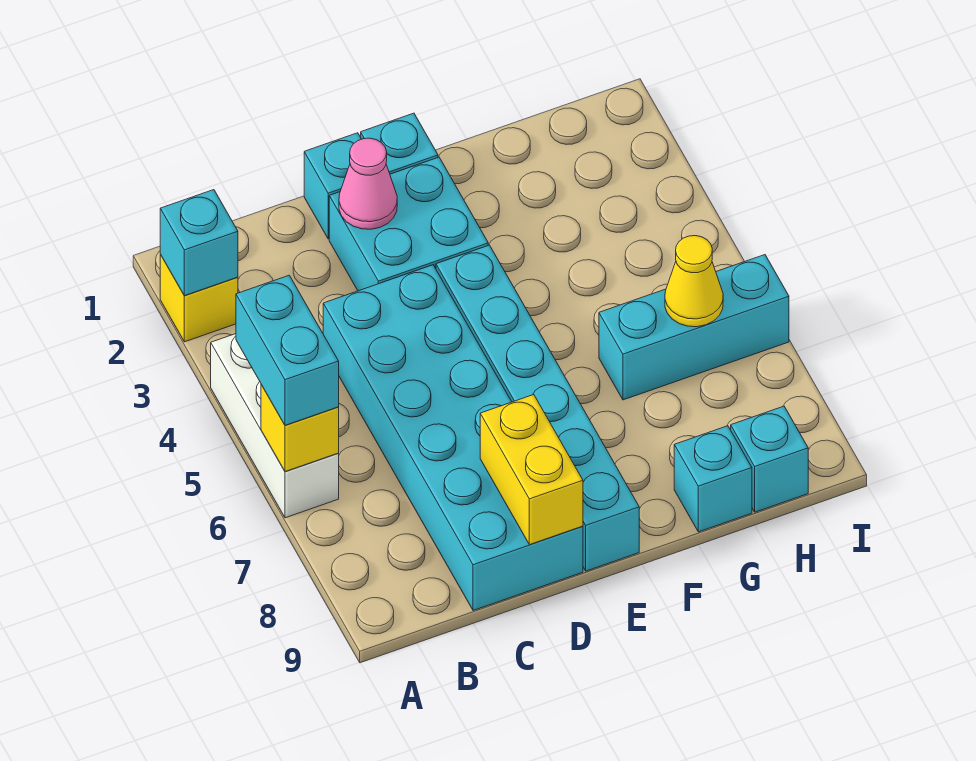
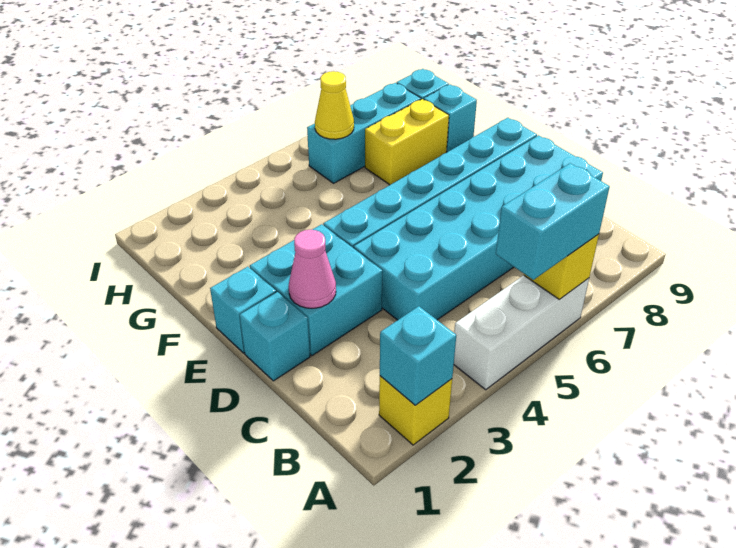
yellow brick D8:D9 level 2 -> yellow brick G7:G8 level 1
cyan brick G6:I6 level 1 -> cyan brick H6:H8 level 1

